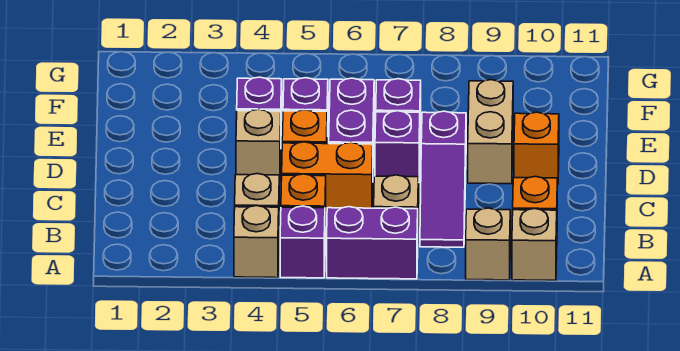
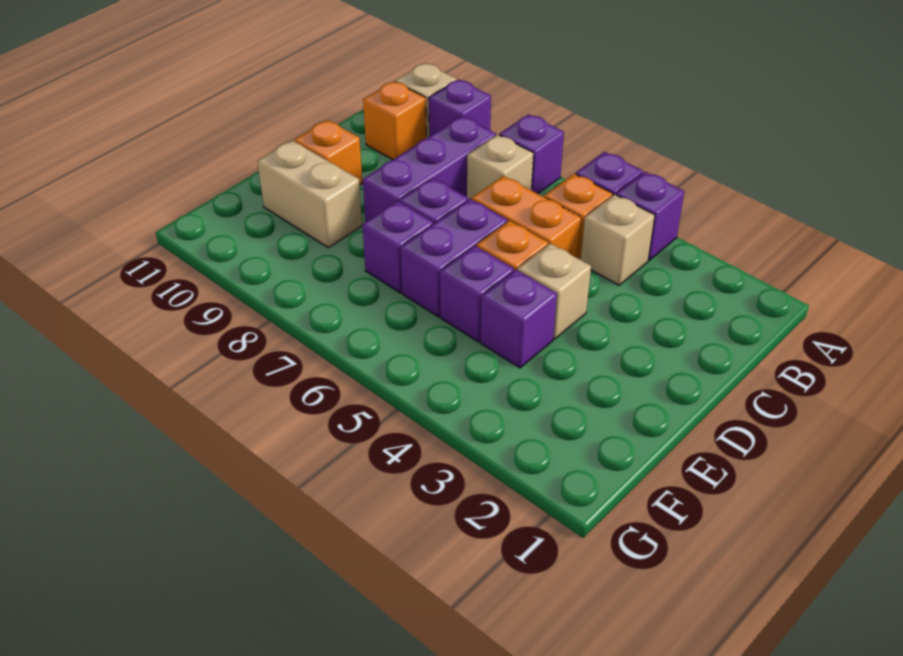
tan brick A4 level 1 -> purple brick A4 level 1
purple brick A6:A7 level 1 -> purple brick A7 level 1
tan brick A9 level 1 -> purple brick A9 level 1
purple slope B8:D8 level 1 top D -> purple brick B8:D8 level 1
tan brick D9:E9 level 1 -> tan brick E9:E10 level 1

